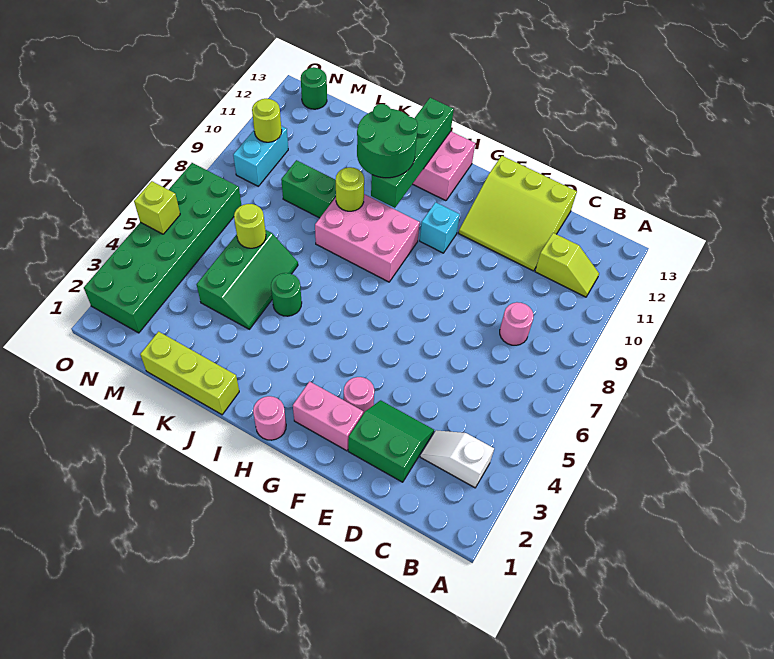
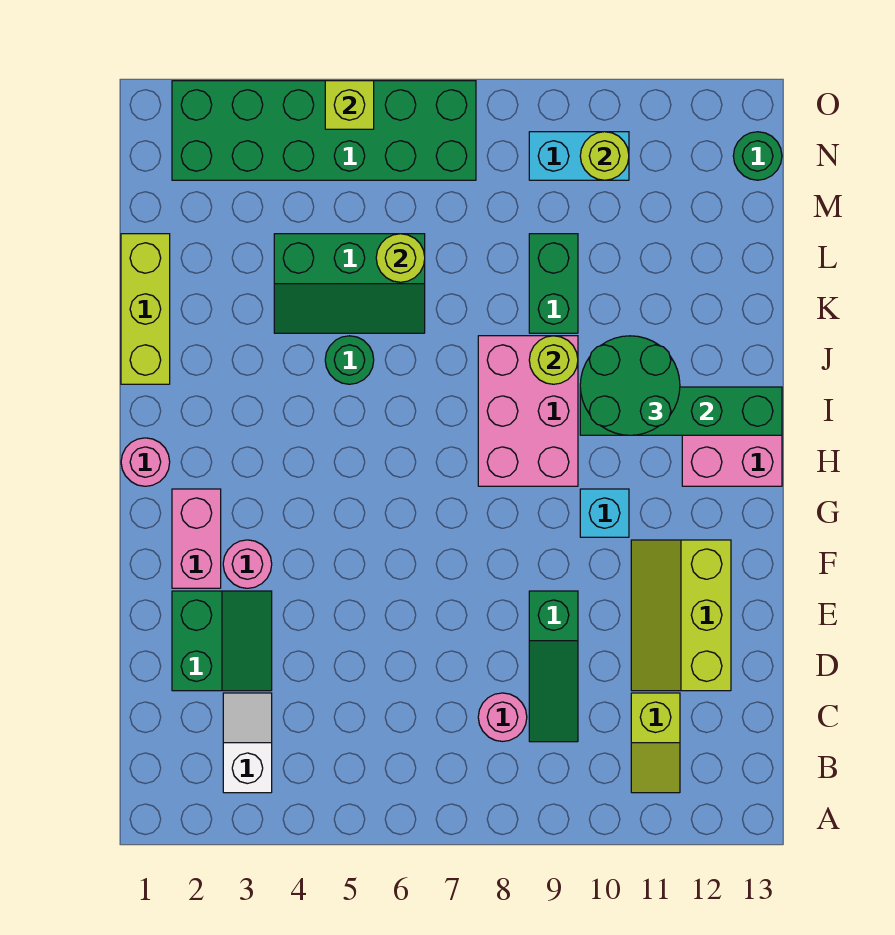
none -> green slope C9:E9 level 1 top E
lime slope D11:F13 level 1 top 13 -> lime slope D11:F12 level 1 top 12

